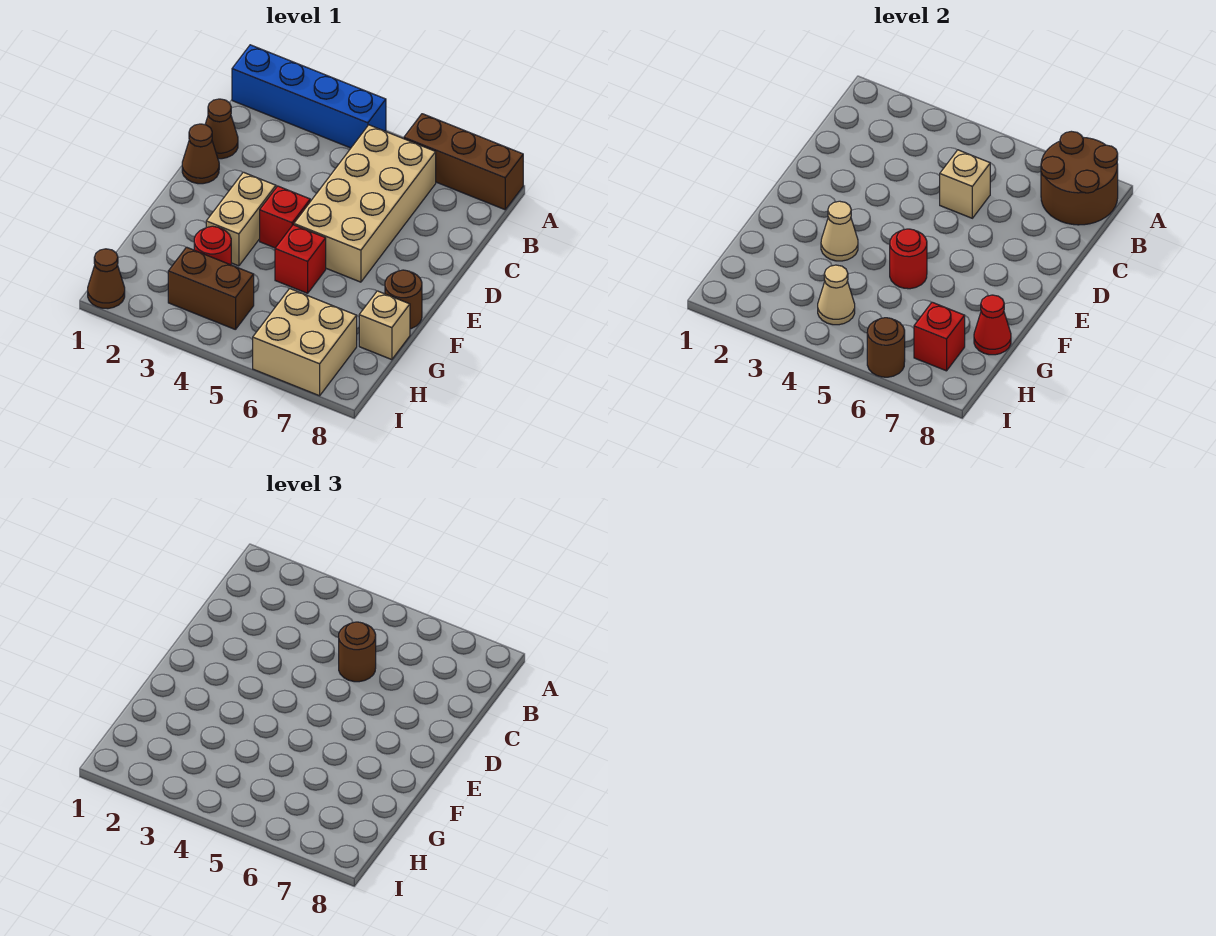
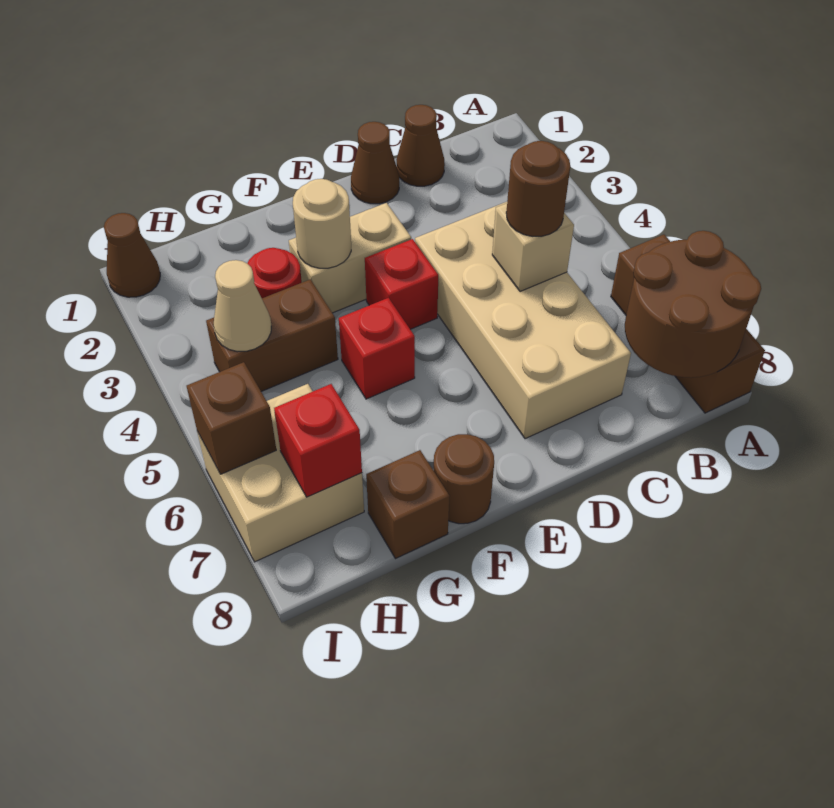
blue brick A1:A4 level 1 -> none
tan brick B5:E6 level 1 -> tan brick C4:D7 level 1
tan cone F3 level 2 -> tan round brick F3 level 2
red round brick F5 level 2 -> none
tan brick G8 level 1 -> brown brick G8 level 1
red cone G8 level 2 -> none
brown brick H3:H4 level 1 -> brown brick G4:H4 level 1
brown round brick I6 level 2 -> brown brick I6 level 2

